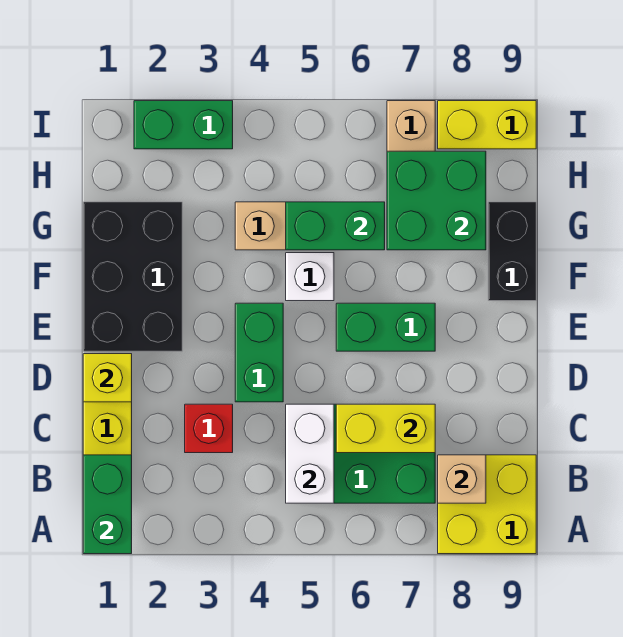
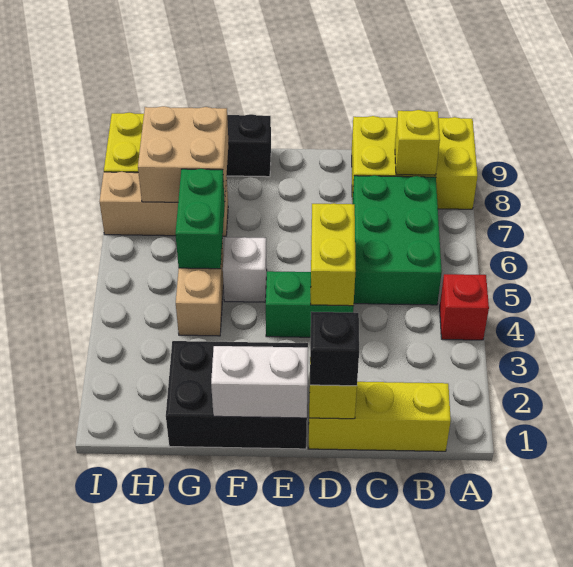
green brick A1:B1 level 2 -> none
yellow brick A8:B9 level 1 -> yellow brick A8:C9 level 1
white brick B5:C5 level 2 -> white brick E1:F1 level 2
tan brick B8 level 2 -> yellow brick B8 level 2
red brick C3 level 1 -> red brick A4 level 1
yellow brick C6:C7 level 2 -> yellow brick D4:D5 level 2
none -> black brick D1 level 3
green brick E6:E7 level 1 -> none
green brick G7:H8 level 2 -> tan brick G7:H8 level 2
green brick I2:I3 level 1 -> none

